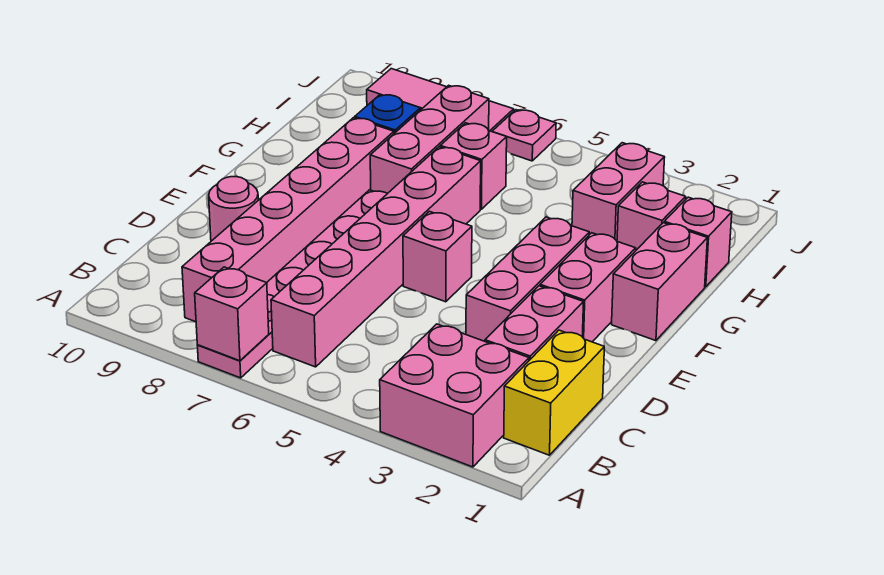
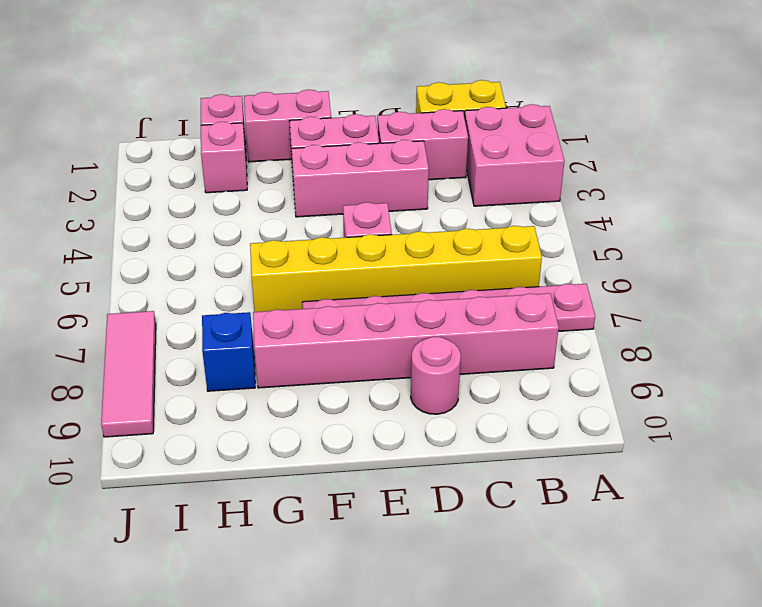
pink brick A7 level 2 -> none
pink brick B6:G6 level 1 -> yellow brick B6:G6 level 1
pink brick G7:I7 level 1 -> none
pink brick H3:I3 level 1 -> none
pink brick H6 level 1 -> none
pink plate J6 level 1 -> none

